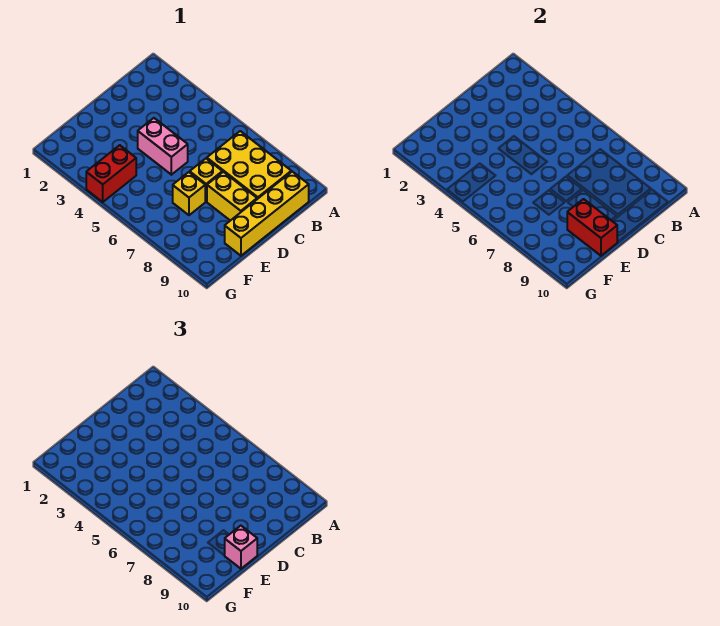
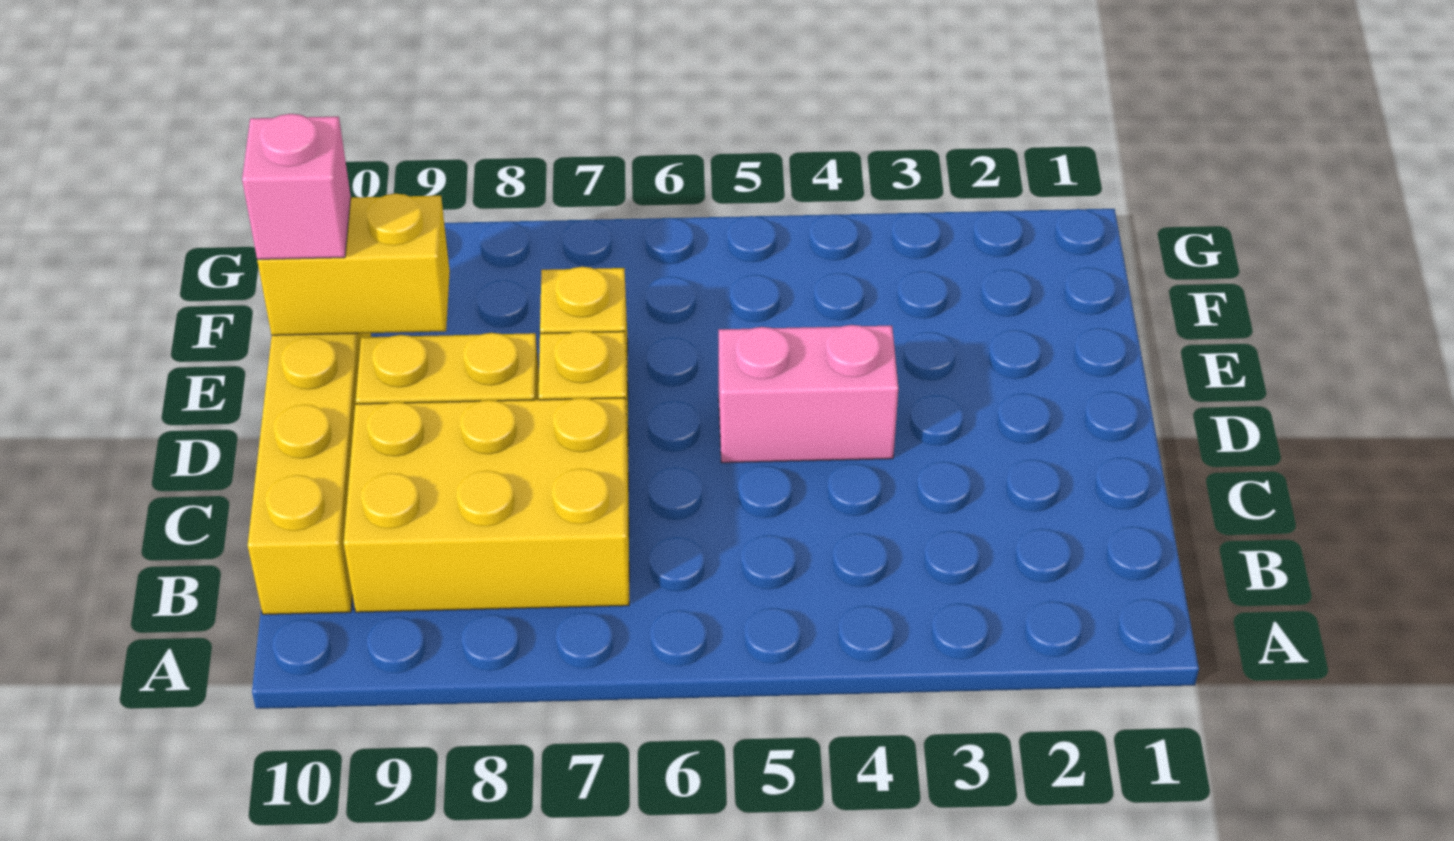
red brick E9:E10 level 2 -> yellow brick E9:E10 level 2
red brick F4:G4 level 1 -> none

